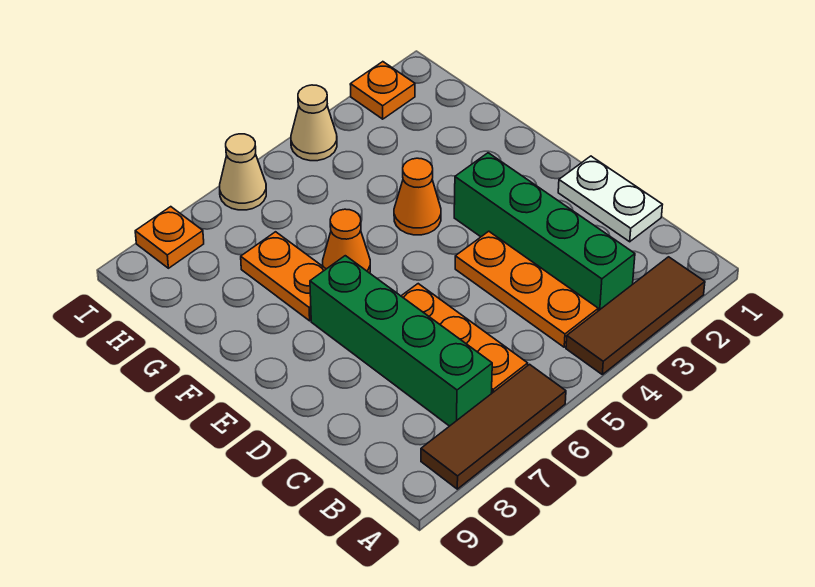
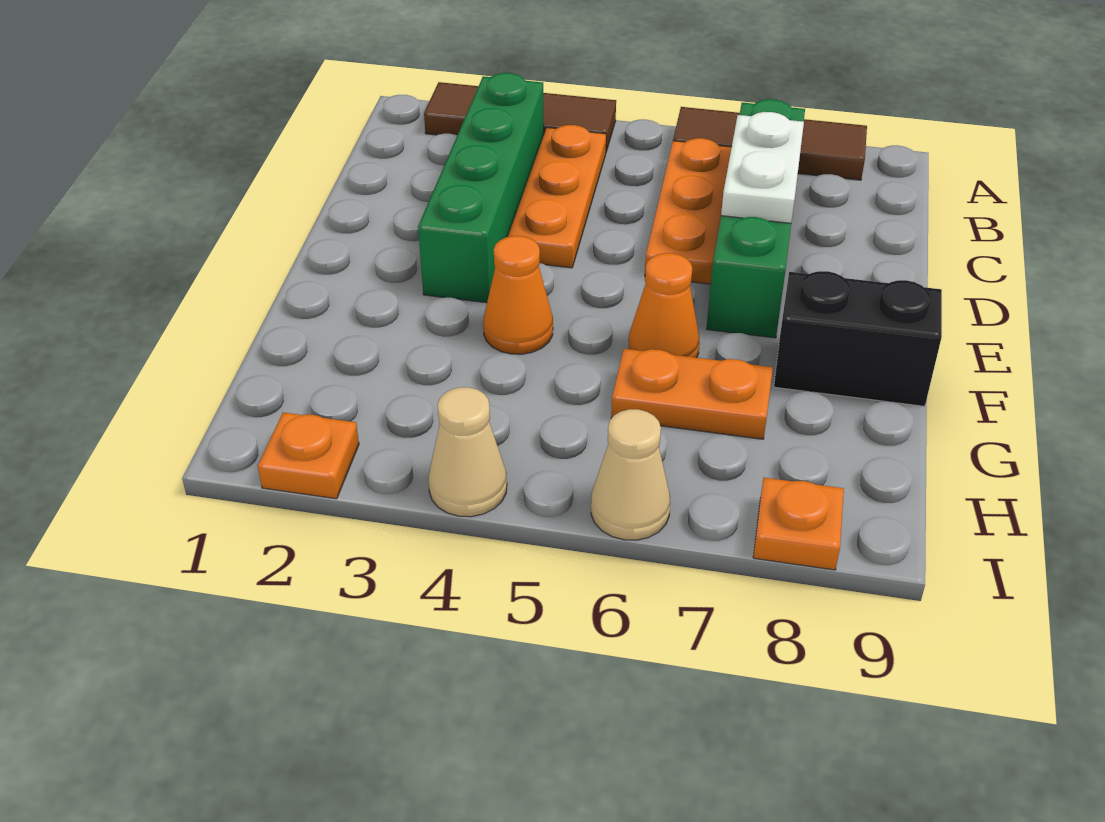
white plate C1:D1 level 1 -> white plate C7:D7 level 2
orange plate F7:G7 level 1 -> orange plate G6:G7 level 1
none -> black brick F8:F9 level 1

